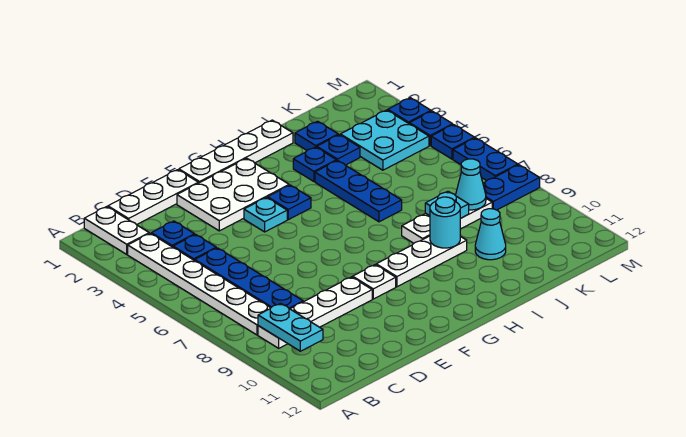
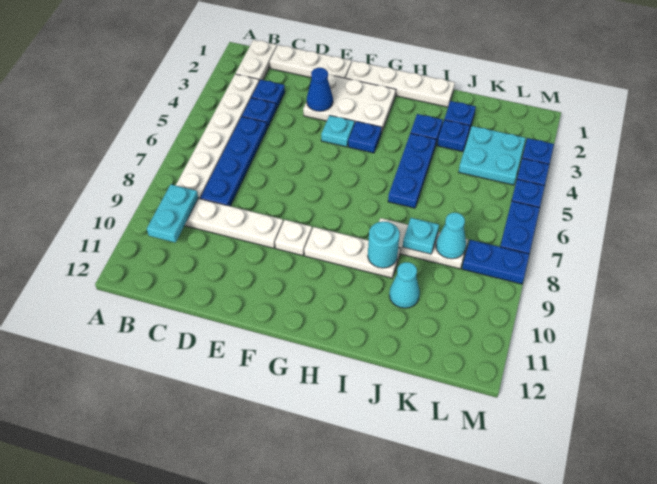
none -> blue cone E3 level 2

